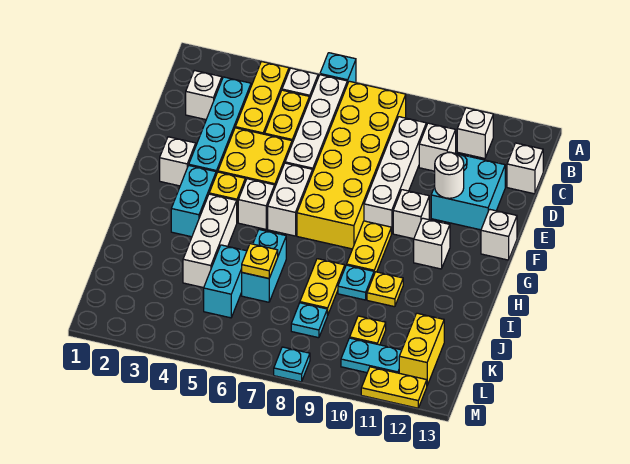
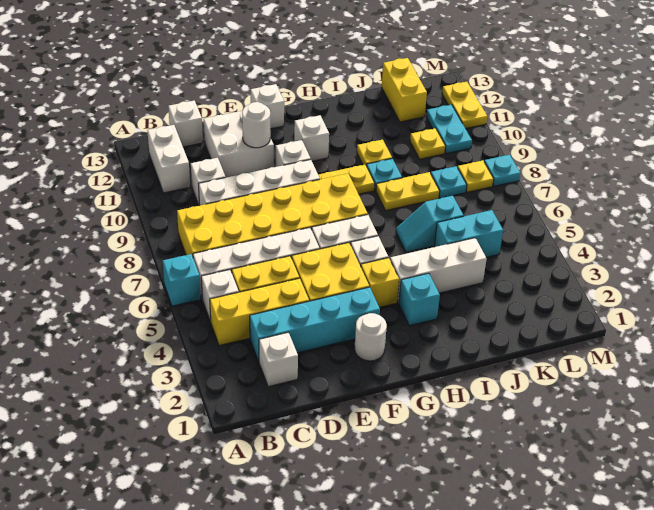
white brick B11 level 1 -> white brick B11:B12 level 1
cyan brick D11:E12 level 1 -> white brick D11:E12 level 1
white brick F2 level 1 -> white round brick F2 level 1
cyan brick G3:H3 level 1 -> cyan brick H3 level 1
cyan brick I6:J6 level 1 -> cyan slope I6:J6 level 1 top J
yellow plate J6 level 2 -> yellow plate L8 level 1
yellow brick K12:L12 level 1 -> yellow brick K12:K13 level 1

